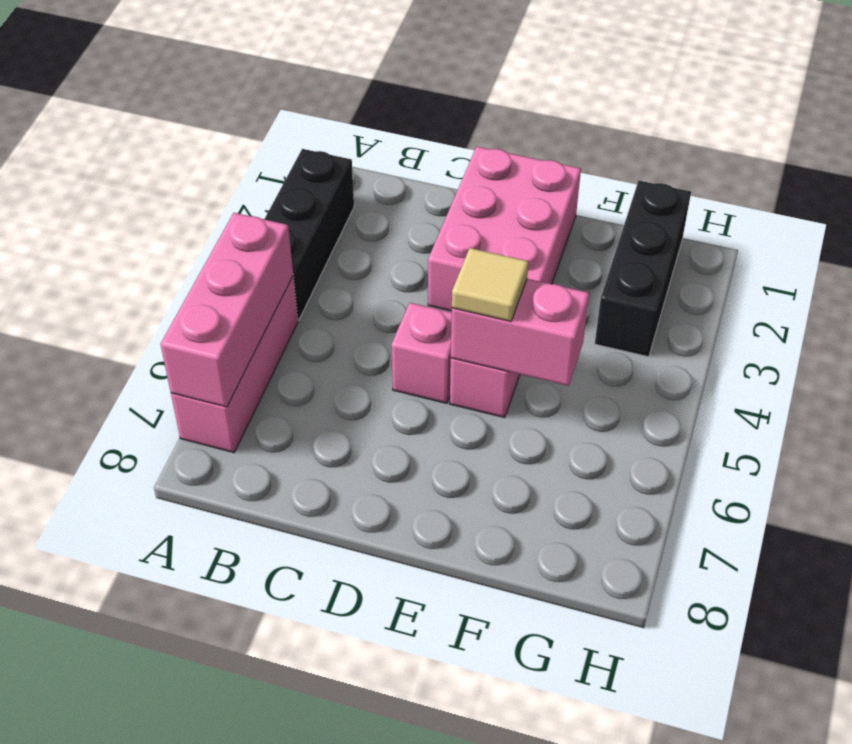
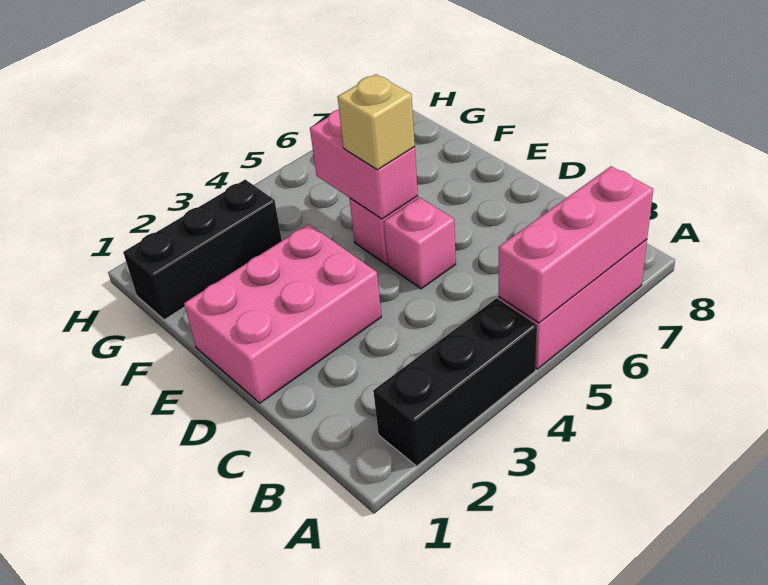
tan tile E5 level 3 -> tan brick E5 level 3

